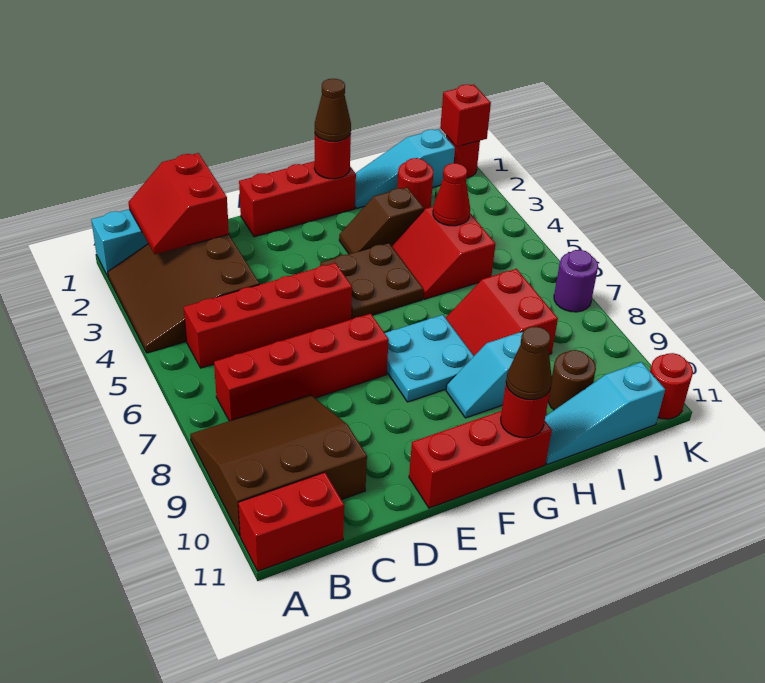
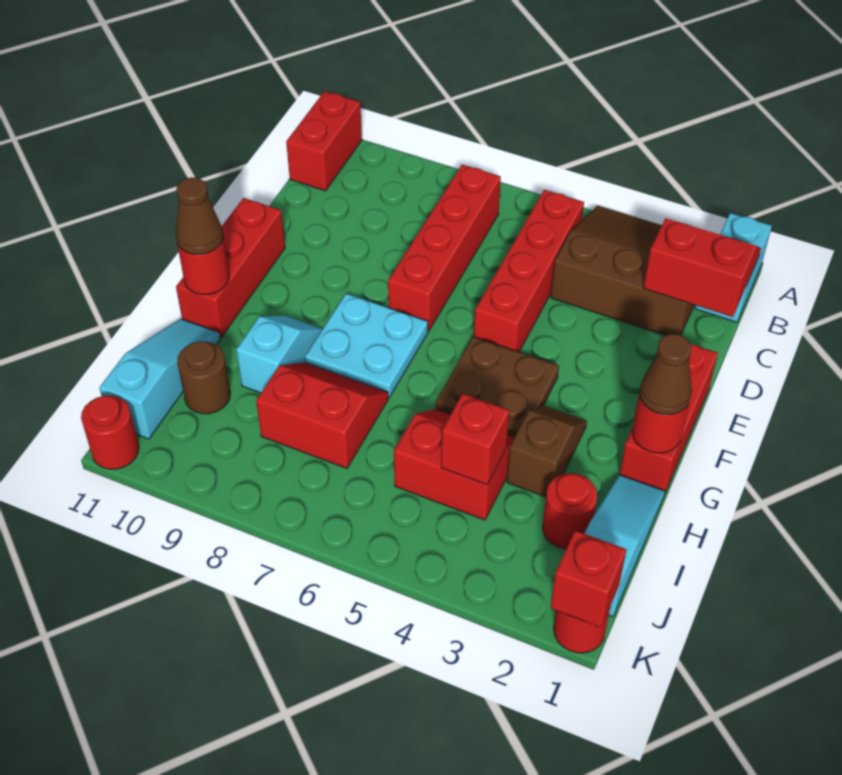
brown slope A8:C10 level 1 top 10 -> none
red cone I4 level 2 -> red brick I4 level 2
purple round brick K7 level 1 -> none

